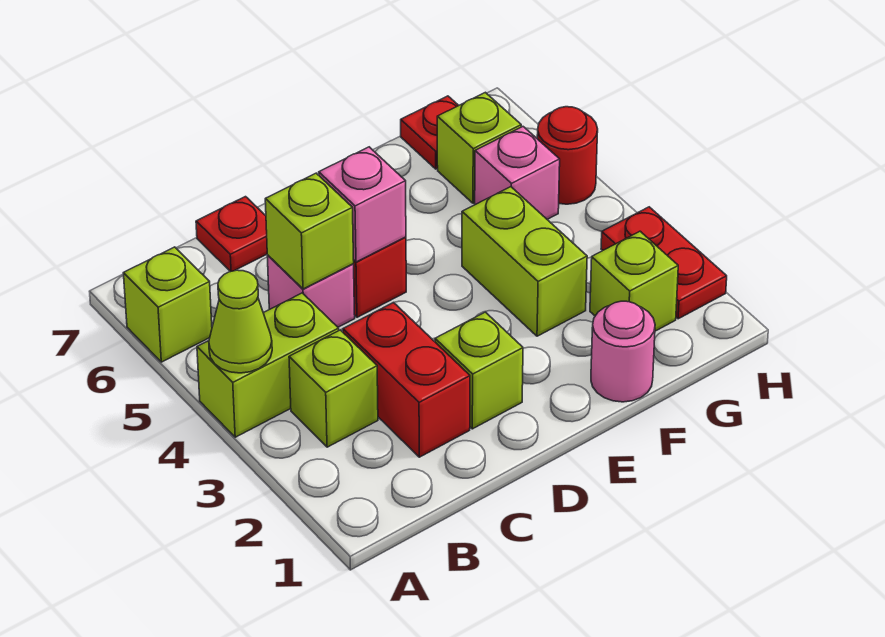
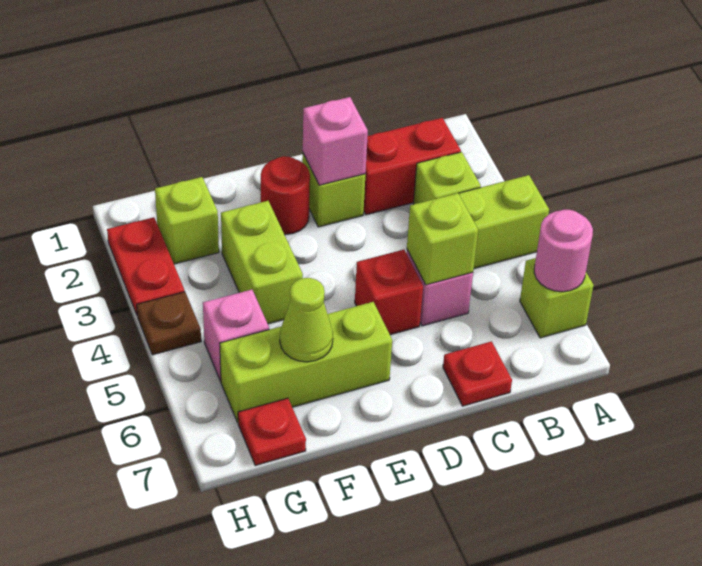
lime cone A4 level 2 -> lime cone F6 level 2
red brick C2:C3 level 1 -> red brick B2:C2 level 1
pink brick D5 level 2 -> pink brick D2 level 2
pink round brick F1 level 1 -> pink round brick A6 level 2
lime brick G6 level 1 -> lime brick E6:G6 level 1
none -> brown plate H4 level 1
red round brick H5 level 1 -> red round brick E2 level 1

